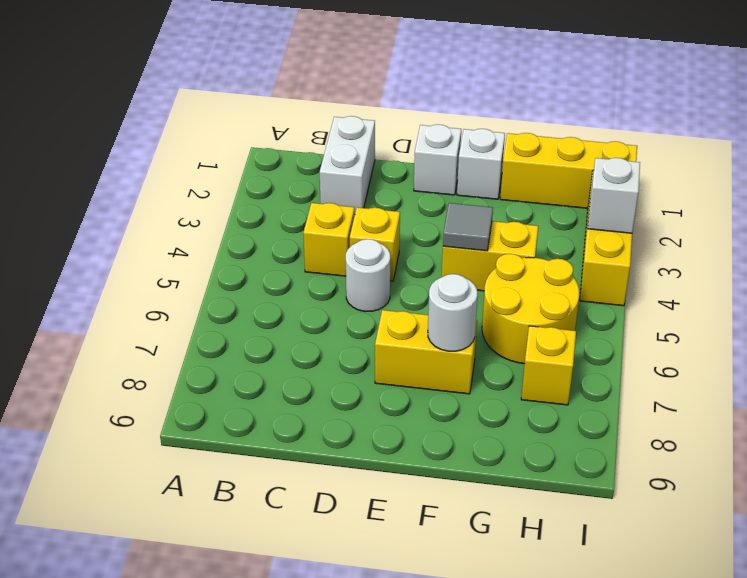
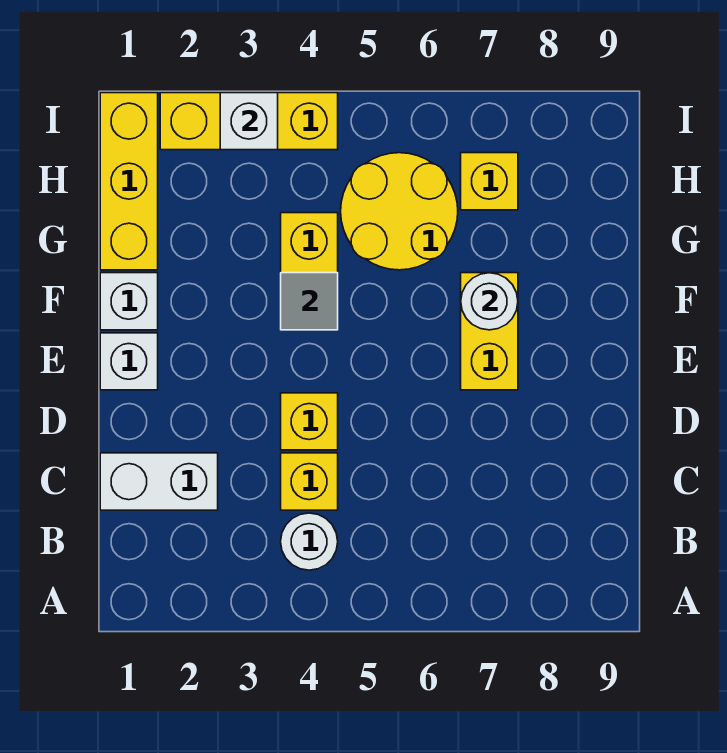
white round brick D5 level 1 -> white round brick B4 level 1

